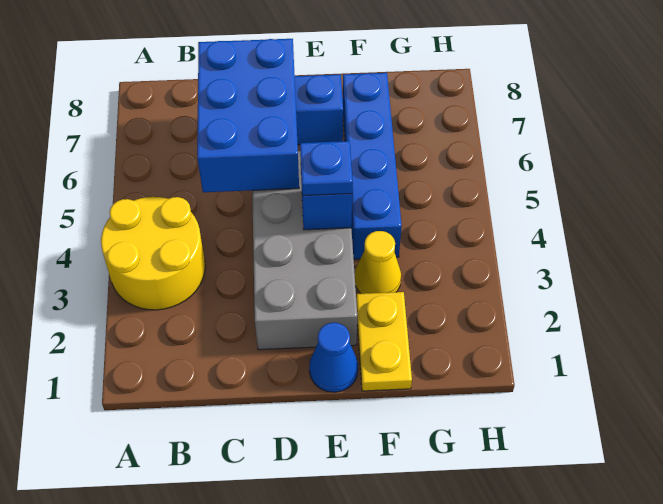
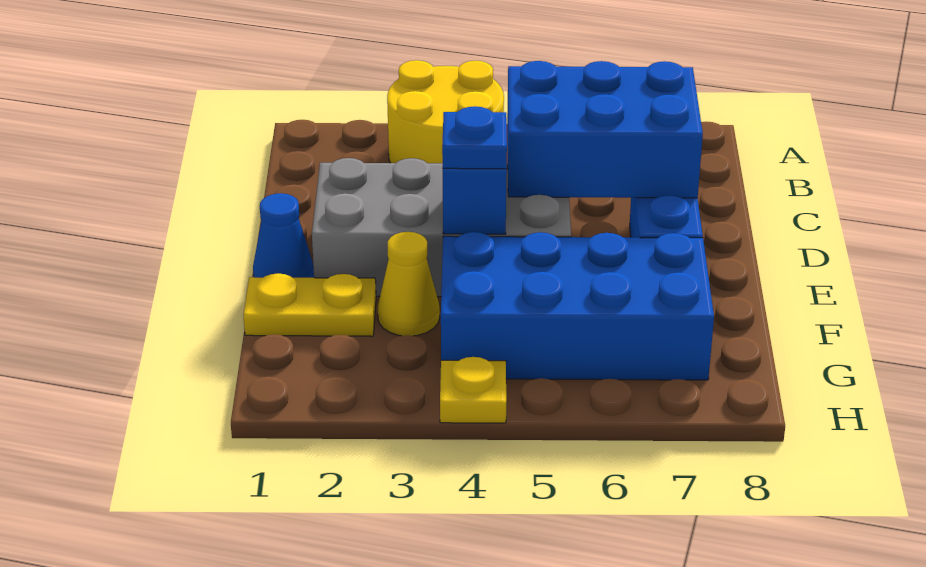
blue brick F4:F7 level 1 -> blue brick F4:G7 level 1
none -> yellow plate H4 level 1

